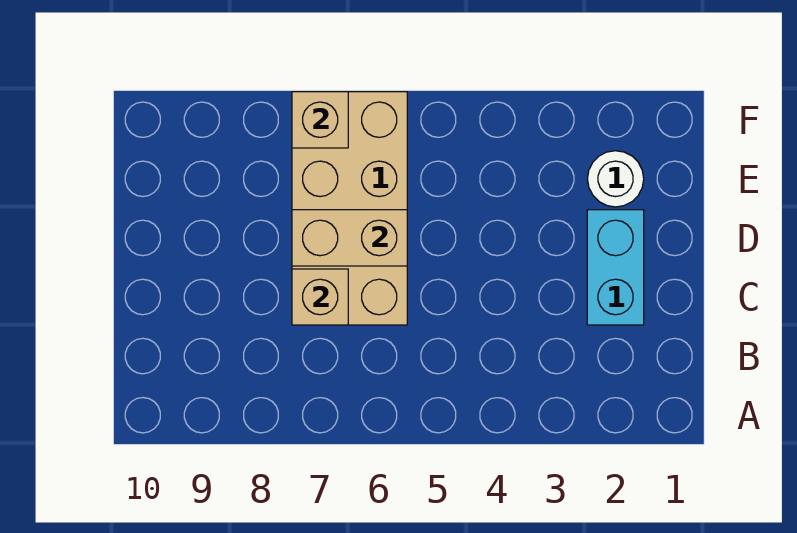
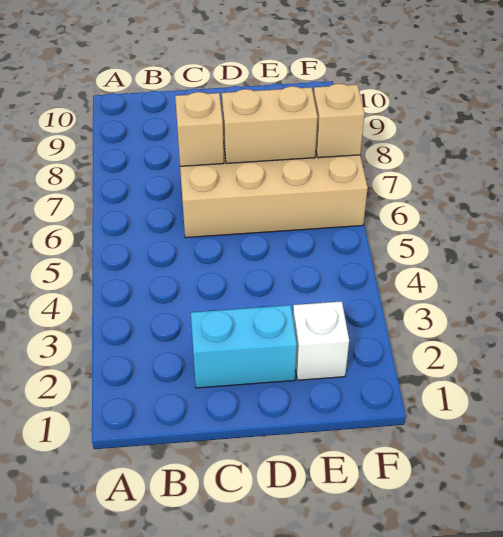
tan brick D6:D7 level 2 -> tan brick D7:E7 level 2
white round brick E2 level 1 -> white brick E2 level 1

